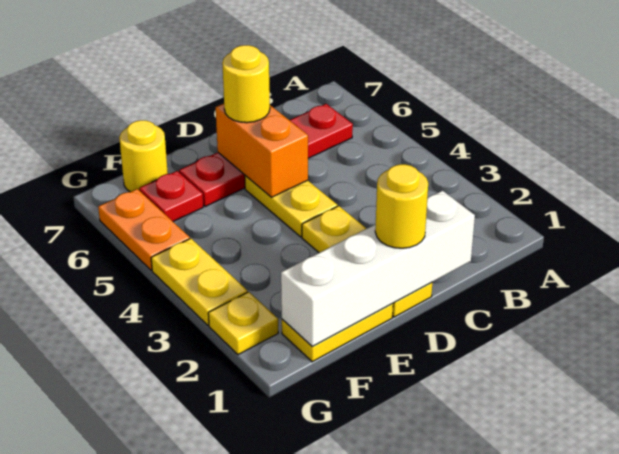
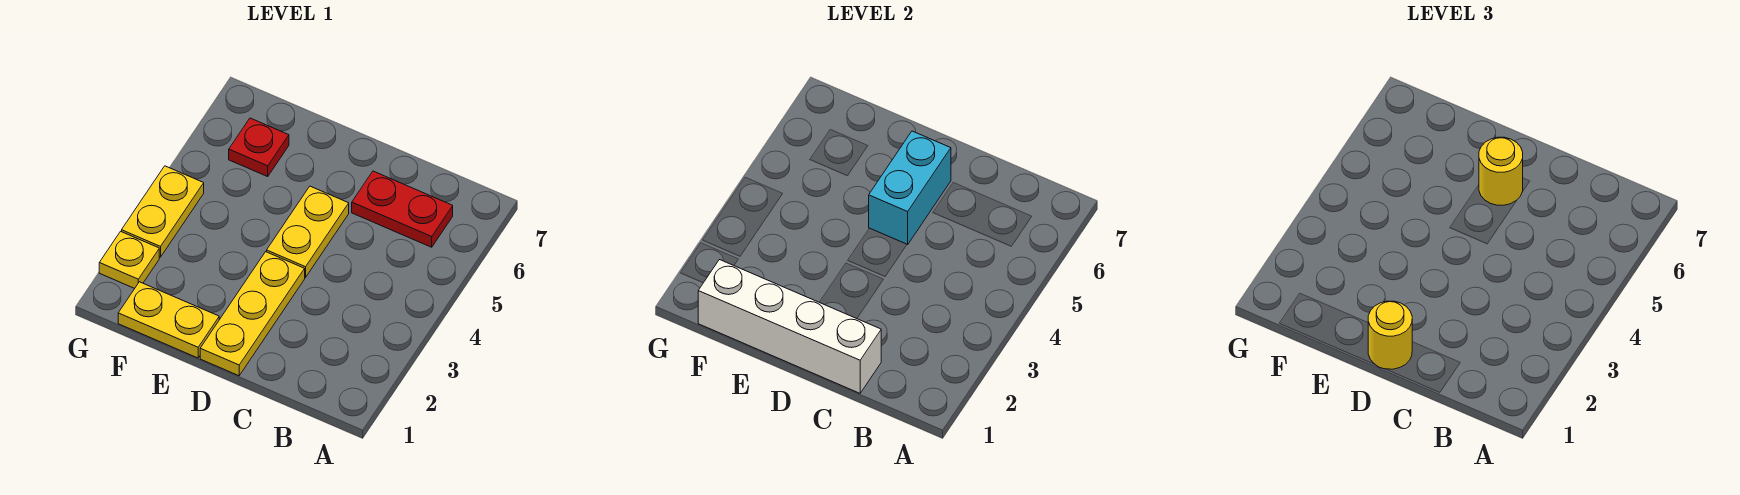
red plate B6:E6 level 1 -> red plate B6:C6 level 1
orange brick D5:D6 level 2 -> cyan brick D5:D6 level 2
yellow round brick F7 level 1 -> none
orange plate G5:G6 level 1 -> none

